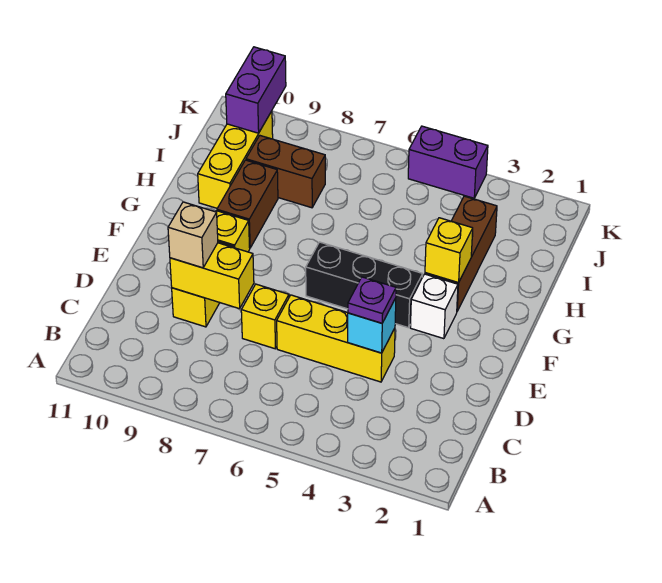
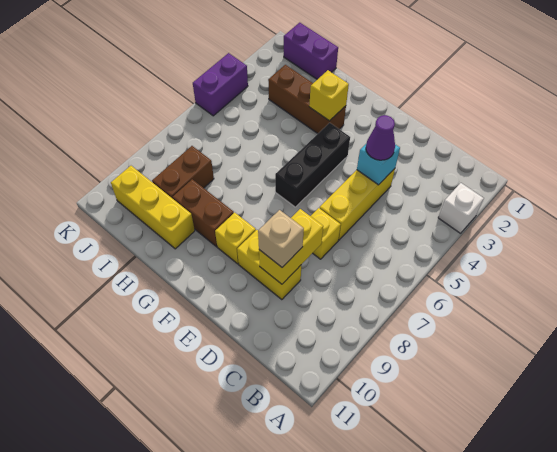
purple plate D4 level 3 -> purple cone D4 level 3
white brick F3 level 1 -> white brick A3 level 1
purple brick J10:K10 level 2 -> purple brick I1:J1 level 1

